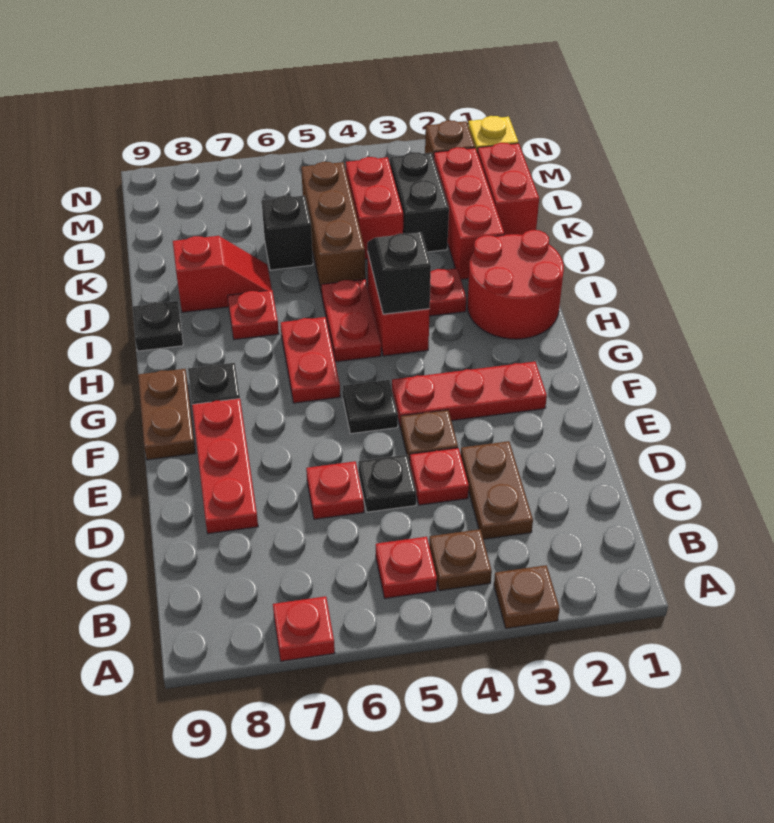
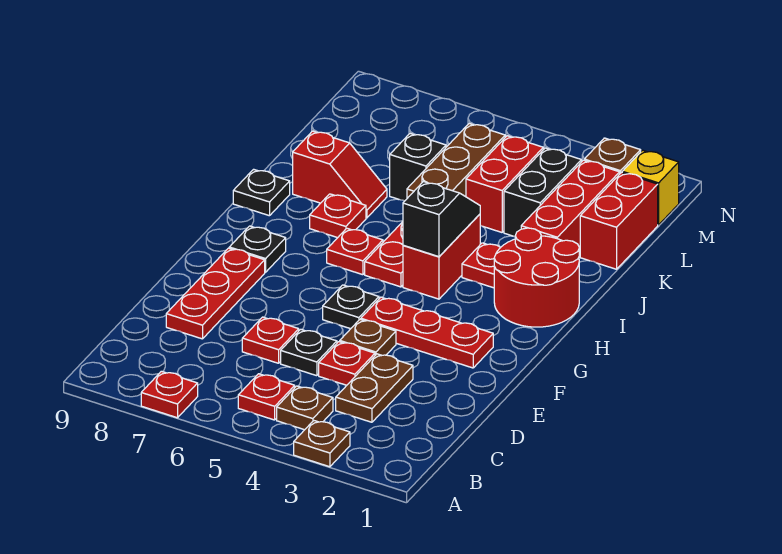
brown plate F9:G9 level 1 -> none
red plate G6:H6 level 1 -> red plate H6 level 1

